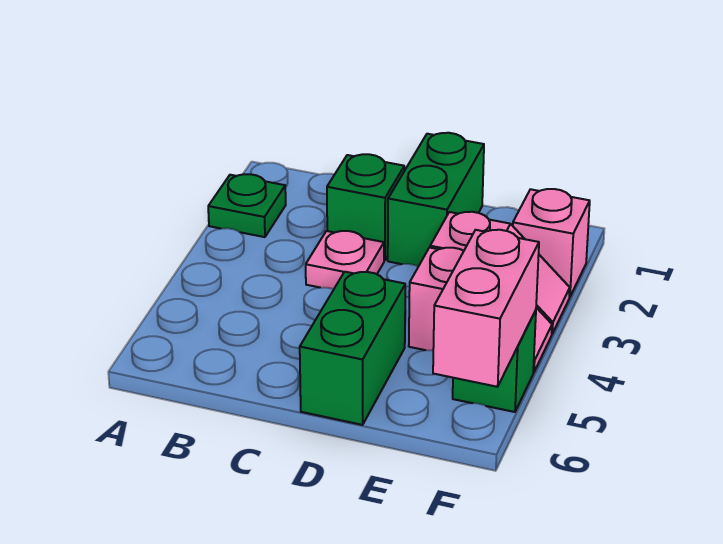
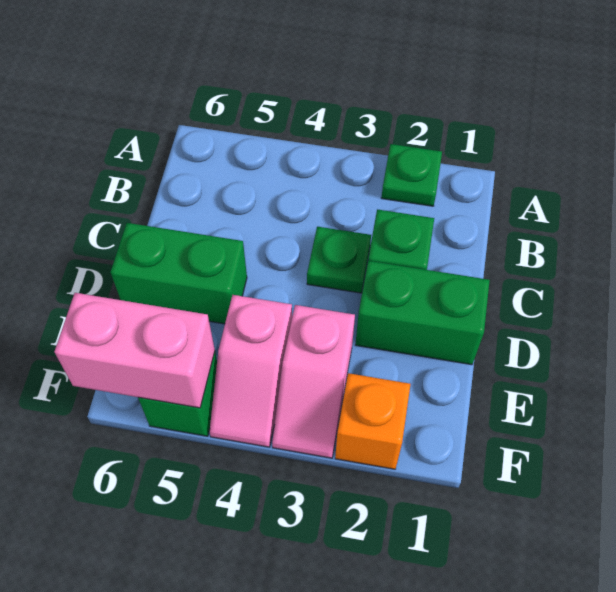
pink plate C3 level 1 -> green plate C3 level 1
pink brick F2 level 1 -> orange brick F2 level 1

